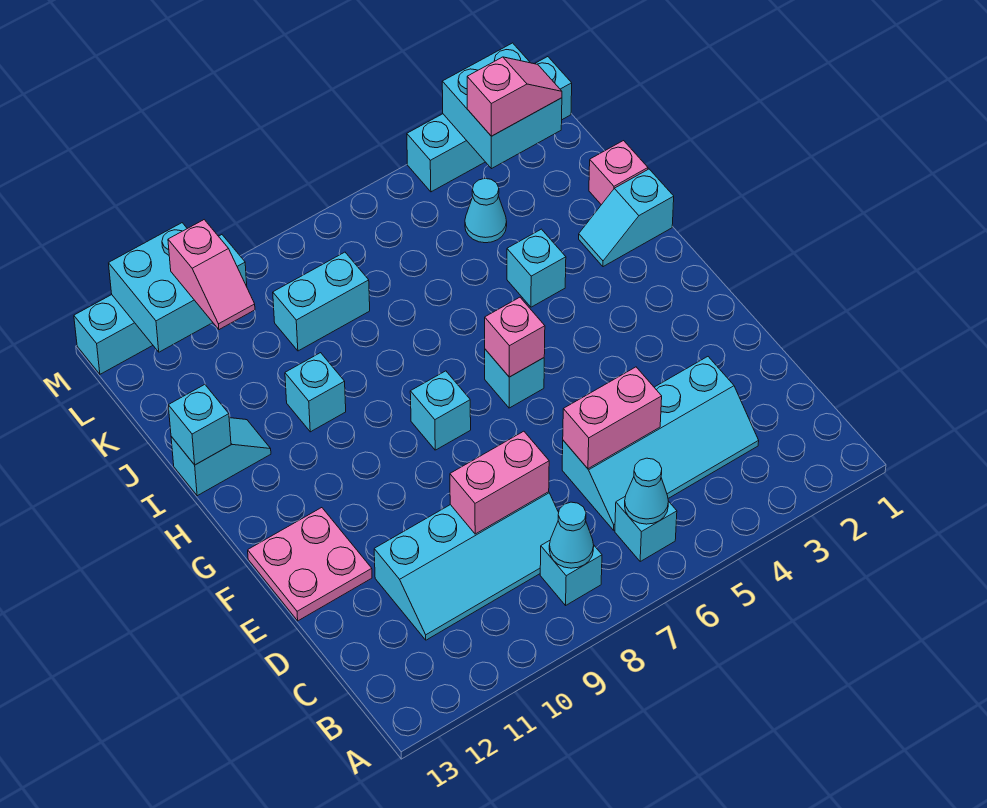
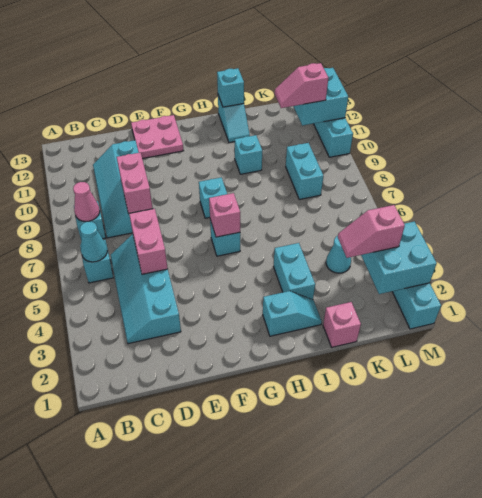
cyan cone B8 level 2 -> pink cone B8 level 2
cyan slope I1:I2 level 1 top 1 -> cyan slope H2:I2 level 1 top H
cyan brick I4 level 1 -> cyan brick I3:I4 level 1
pink slope L2:L3 level 3 top 3 -> pink slope K3:L3 level 3 top L

